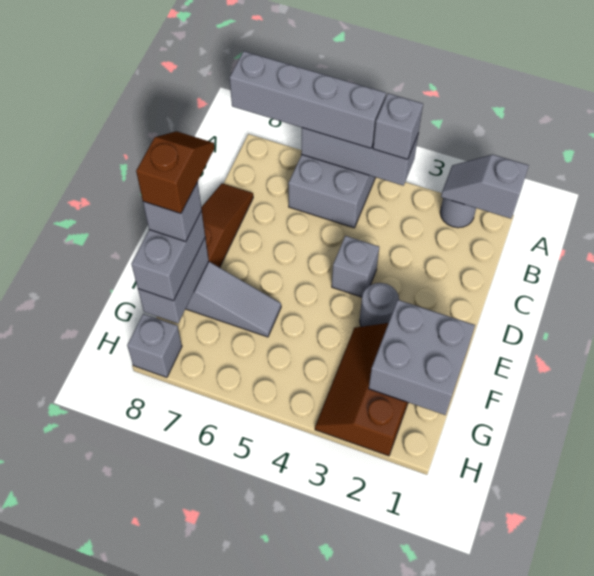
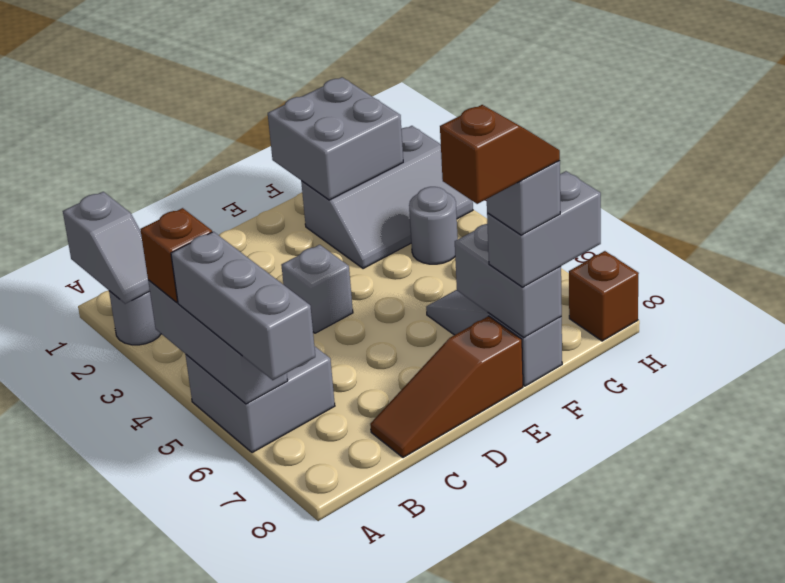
grey brick A4 level 3 -> brown brick A4 level 3
grey brick A5:A8 level 3 -> grey brick A5:A7 level 3
grey round brick E3 level 1 -> grey round brick G4 level 1
brown slope E8:F8 level 5 top F -> brown slope E8:F8 level 5 top E
brown slope F2:H3 level 1 top 2 -> grey slope F2:H3 level 1 top 2
grey brick F8:G8 level 2 -> grey brick F7:F8 level 2
grey brick H8 level 1 -> brown brick H8 level 1

